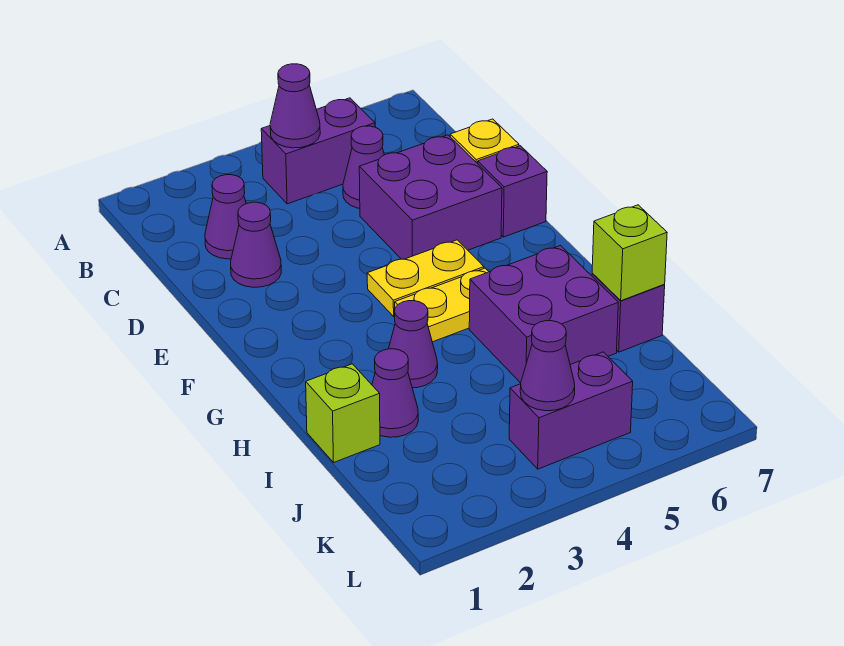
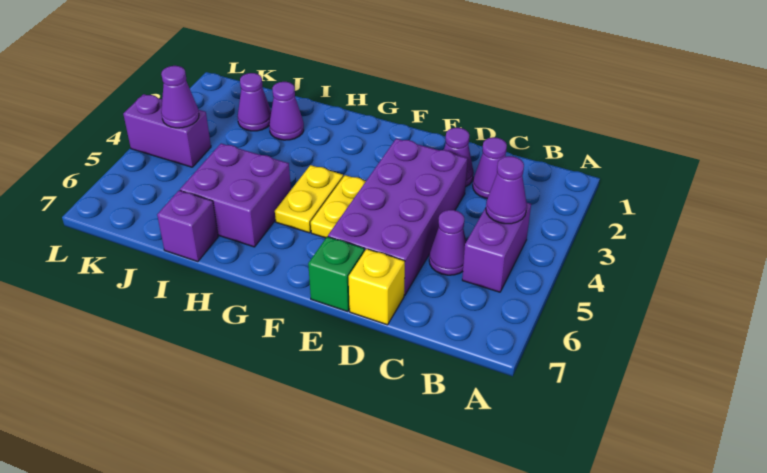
purple brick D5:E6 level 1 -> purple brick D3:E6 level 1
purple brick E7 level 1 -> green brick E7 level 1
purple cone H3 level 1 -> purple cone J2 level 1
lime brick I1 level 1 -> none
lime brick I7 level 2 -> none
purple brick K4:K5 level 1 -> purple brick K4:L4 level 1

